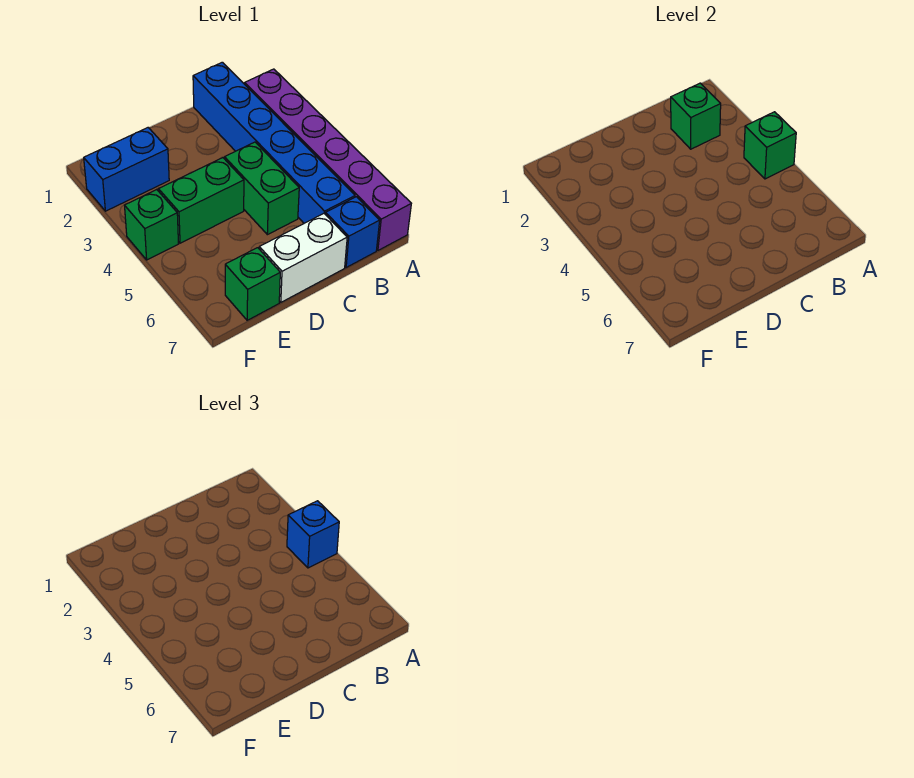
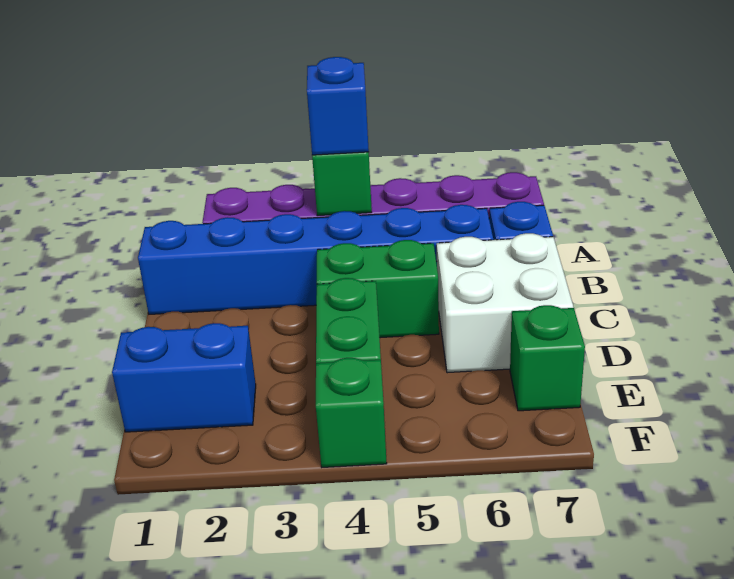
green brick B2 level 2 -> none
white brick C7:D7 level 1 -> white brick C6:D7 level 1
blue brick E2:F2 level 1 -> blue brick E1:E2 level 1

